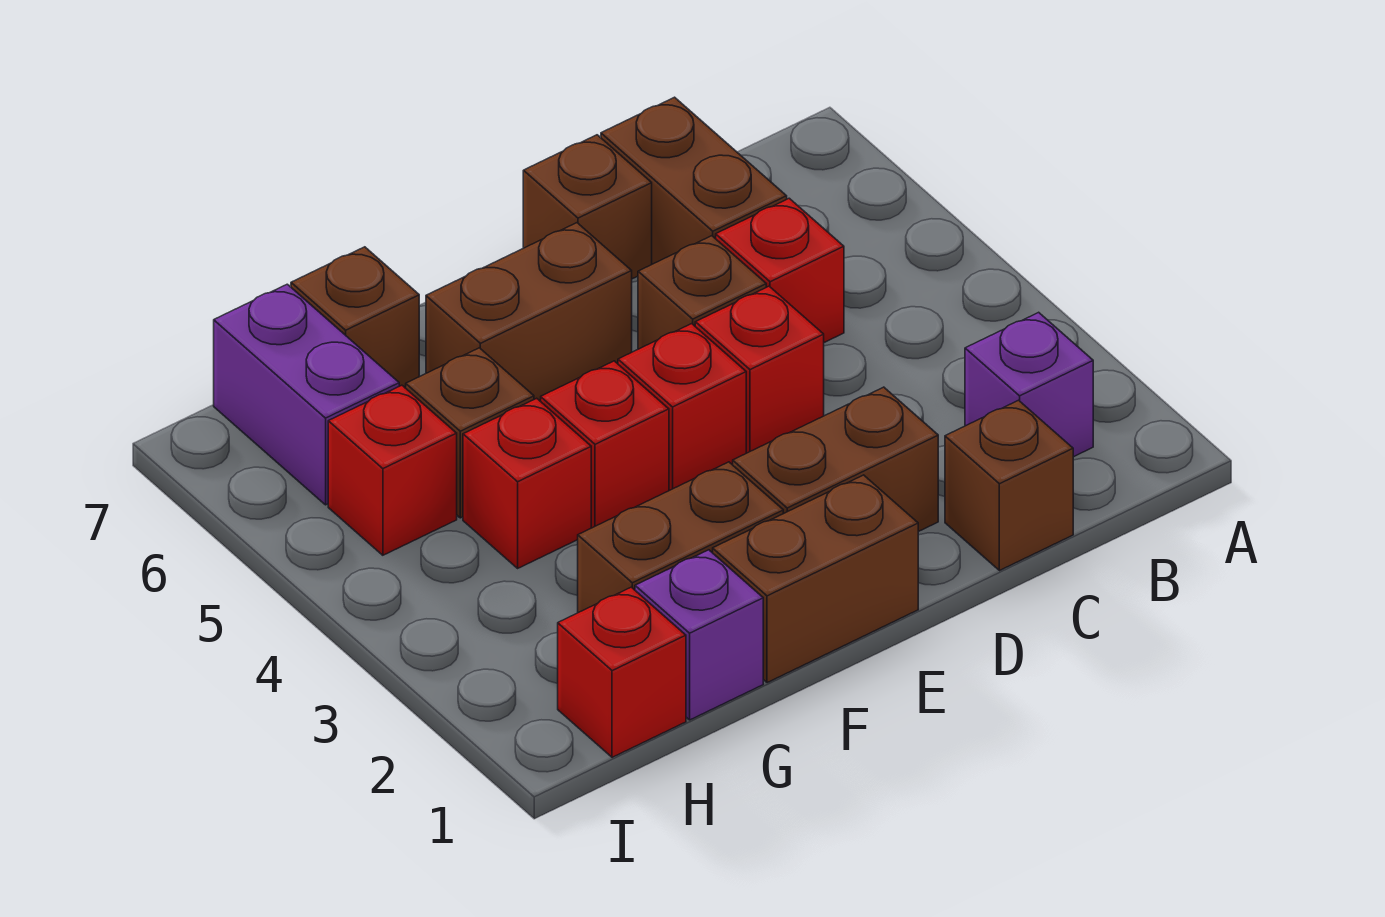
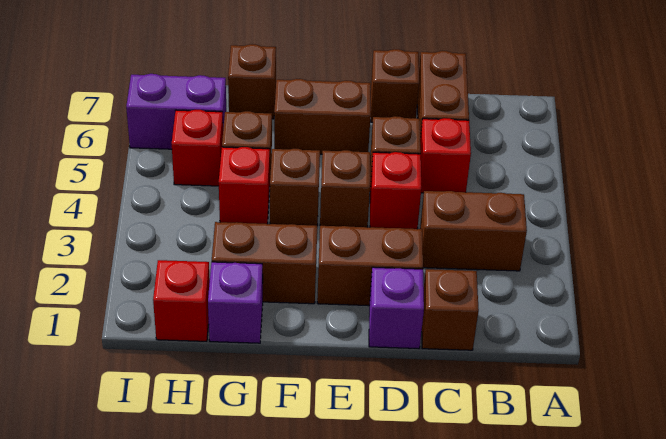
purple brick B2 level 1 -> purple brick D1 level 1
brown brick E1:F1 level 1 -> brown brick B3:C3 level 1
red brick E4 level 1 -> brown brick E4 level 1
red brick F4 level 1 -> brown brick F4 level 1
purple brick H6:H7 level 1 -> purple brick H6:I6 level 1

